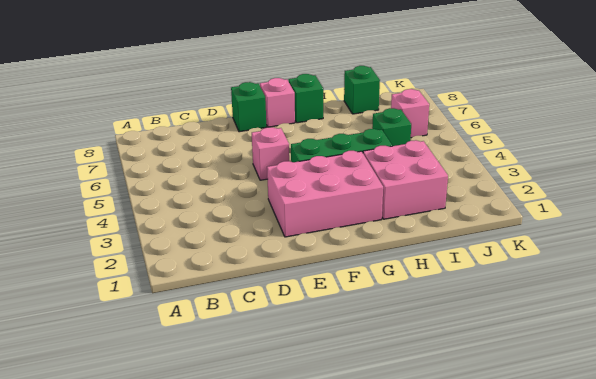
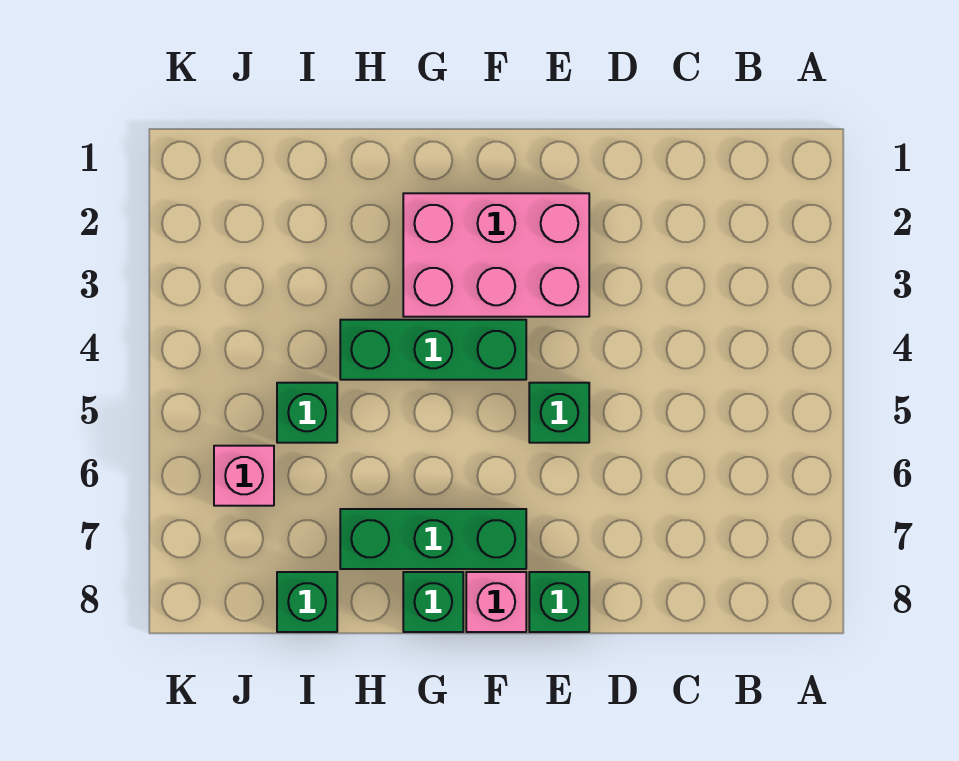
pink brick E5 level 1 -> green brick E5 level 1
none -> green brick F7:H7 level 1
pink brick H2:I3 level 1 -> none

